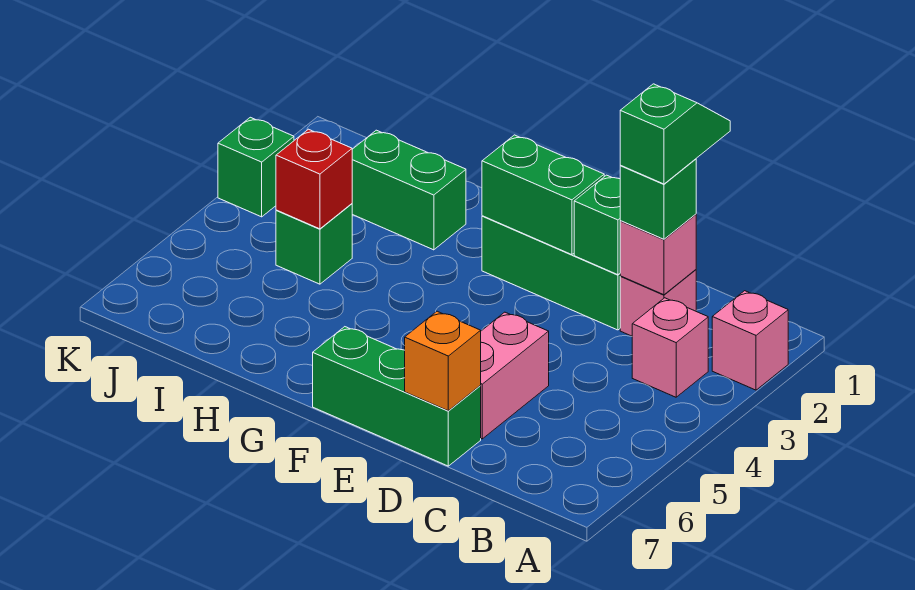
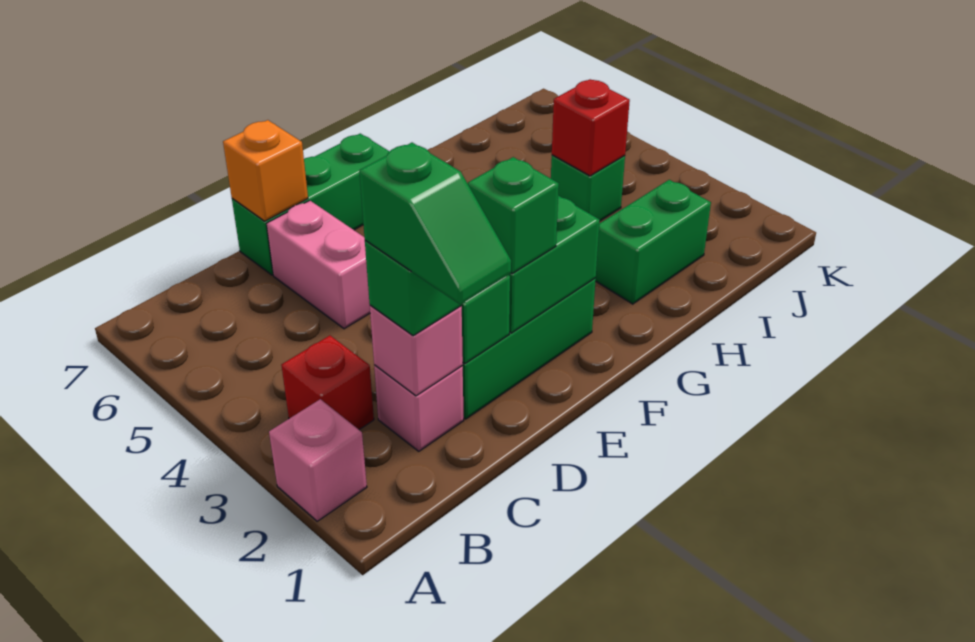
pink brick B3 level 1 -> red brick B3 level 1
green brick K3 level 1 -> green brick E2 level 3

